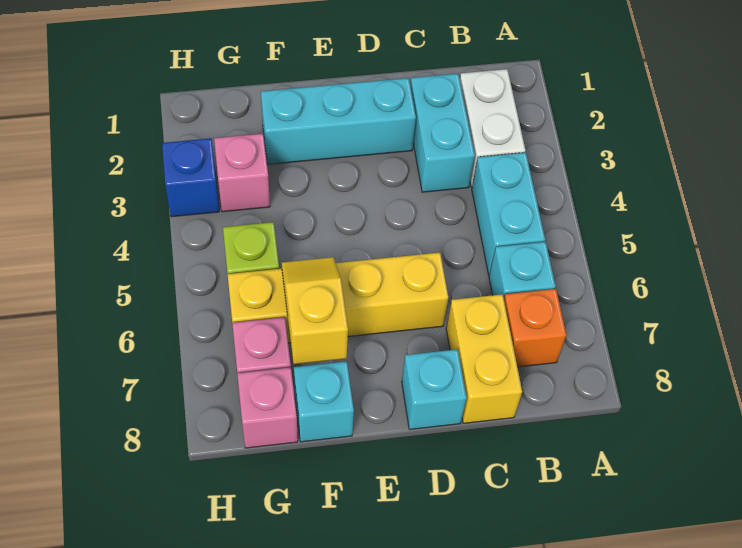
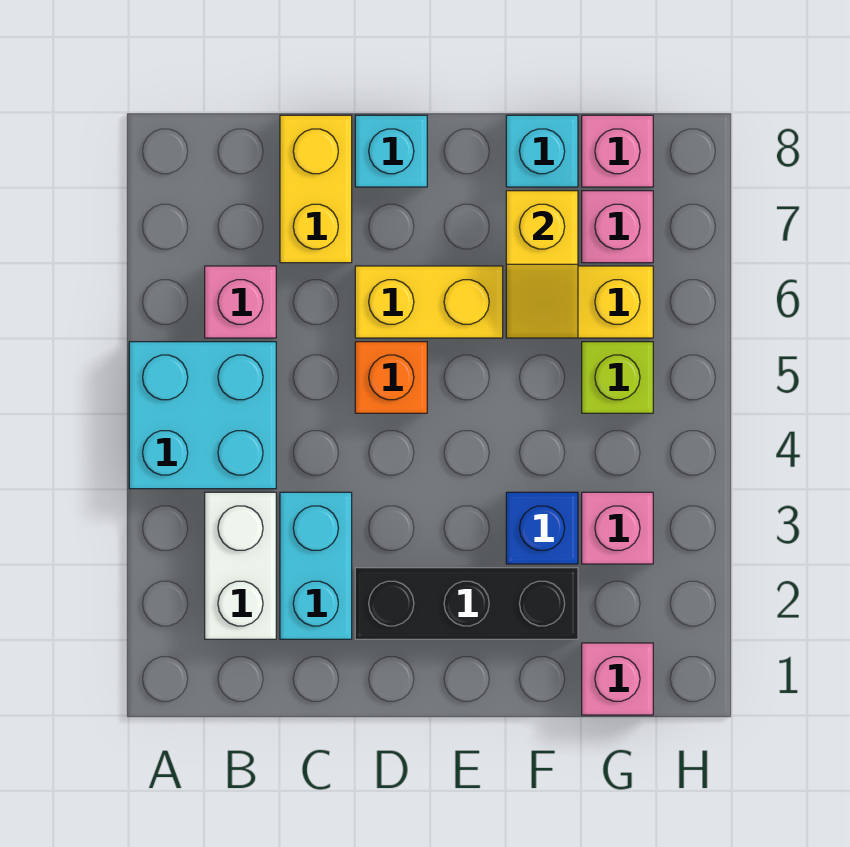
cyan brick B4:B5 level 1 -> cyan brick A4:B5 level 1
cyan brick B6 level 1 -> pink brick B6 level 1
orange brick B7 level 1 -> orange brick D5 level 1
cyan brick D2:F2 level 1 -> black brick D2:F2 level 1
none -> pink brick G1 level 1
blue brick H3 level 1 -> blue brick F3 level 1

